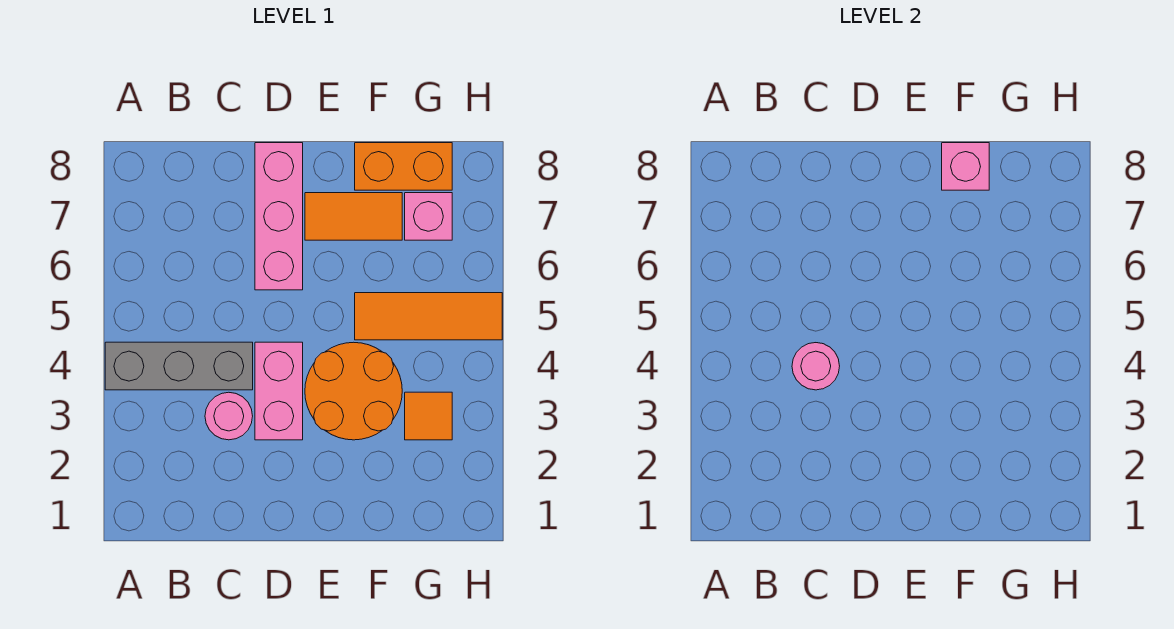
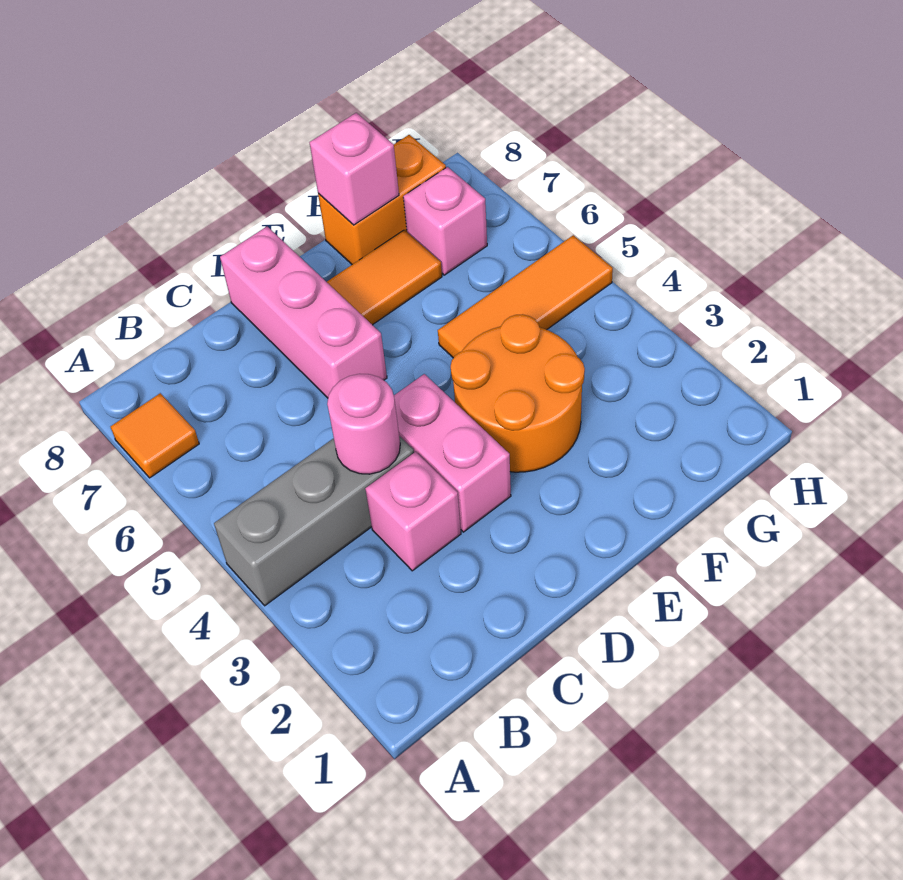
pink round brick C3 level 1 -> pink brick C3 level 1
orange tile G3 level 1 -> orange tile A7 level 1

